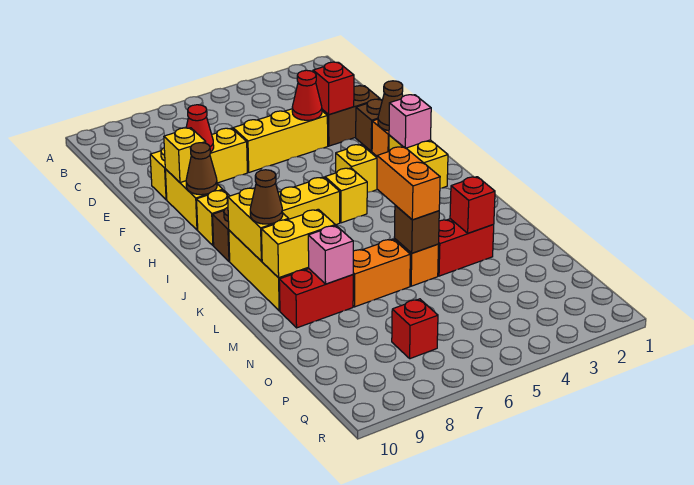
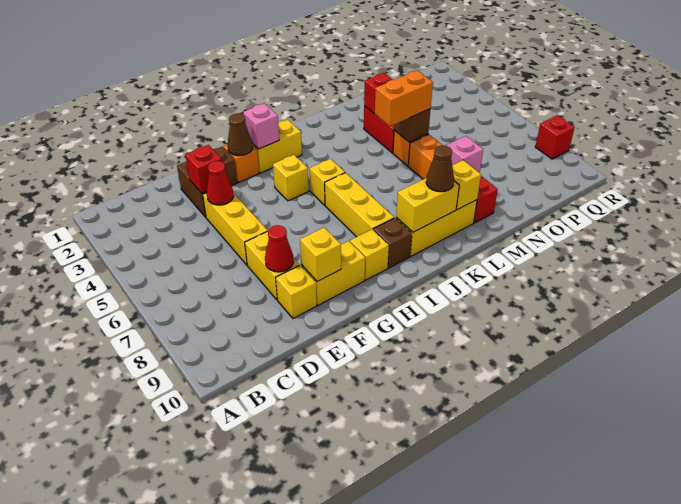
brown cone G9 level 2 -> none
yellow brick L8:L9 level 2 -> yellow brick L9 level 2
red brick P7 level 1 -> red brick R8 level 1

